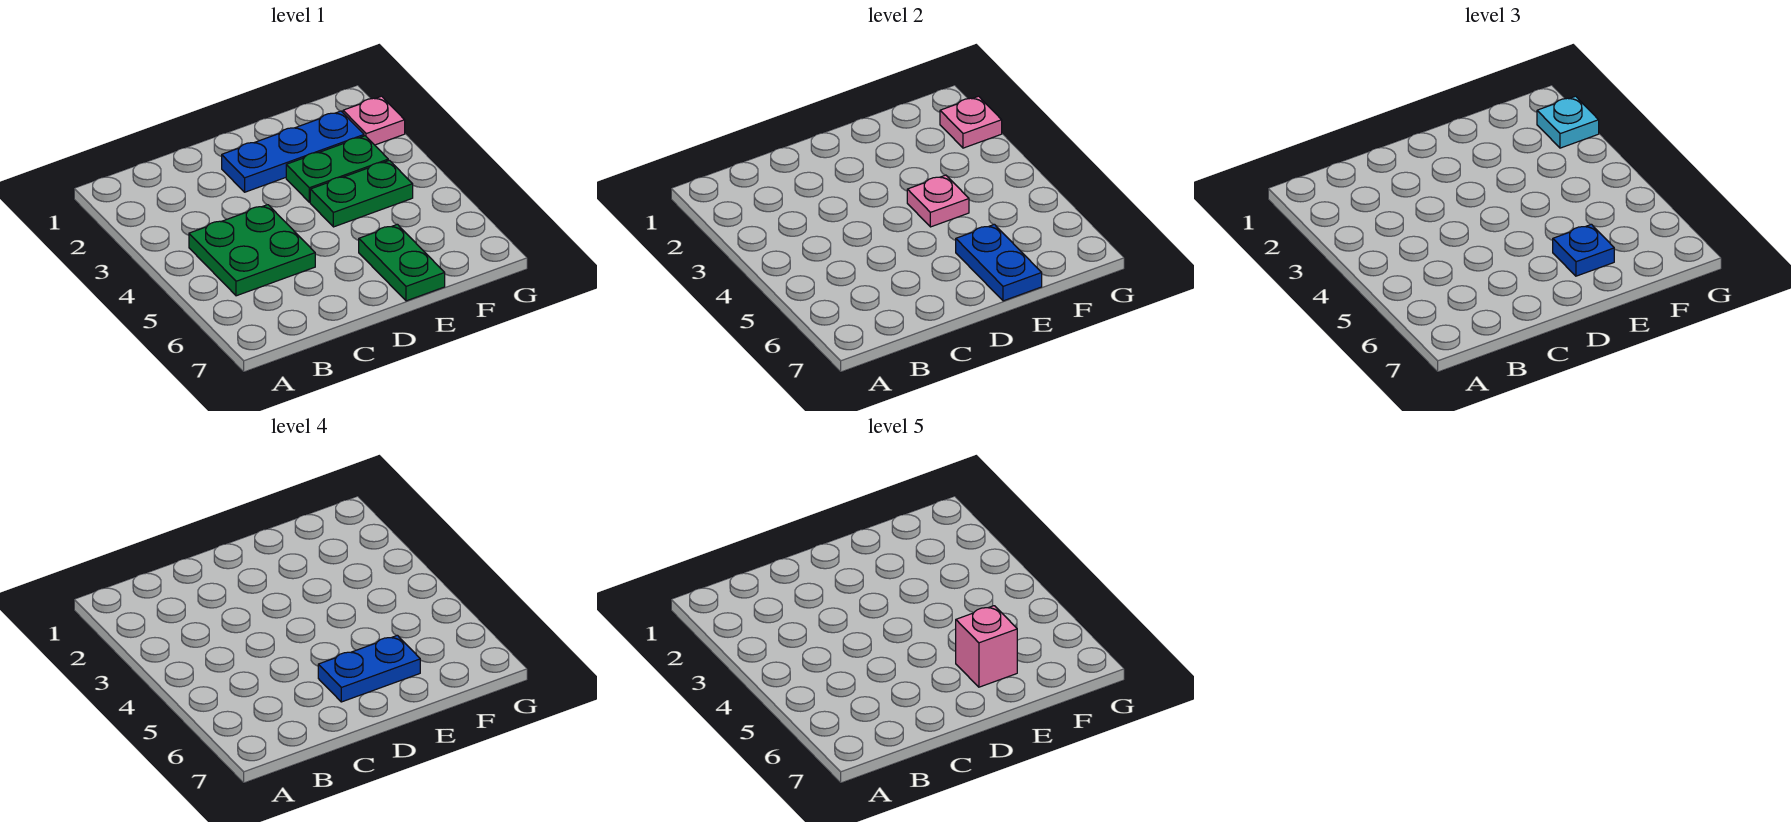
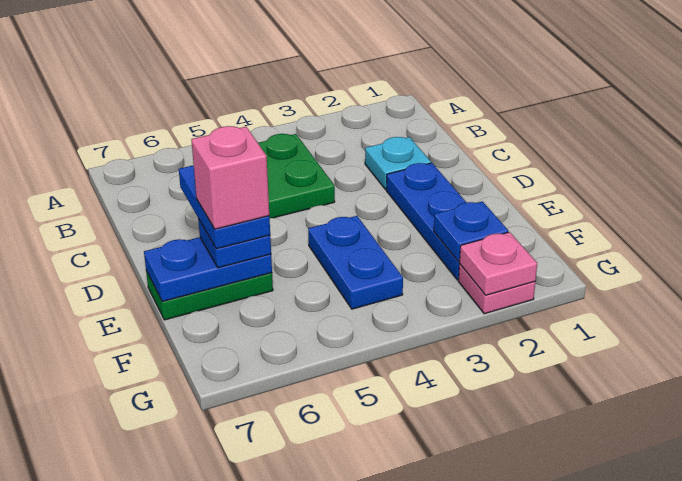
green plate E3:F3 level 1 -> none
green plate E4:F4 level 1 -> blue plate E4:F4 level 1
pink plate E4 level 2 -> none
none -> blue plate F2 level 2
cyan plate G2 level 3 -> cyan plate C2 level 1

